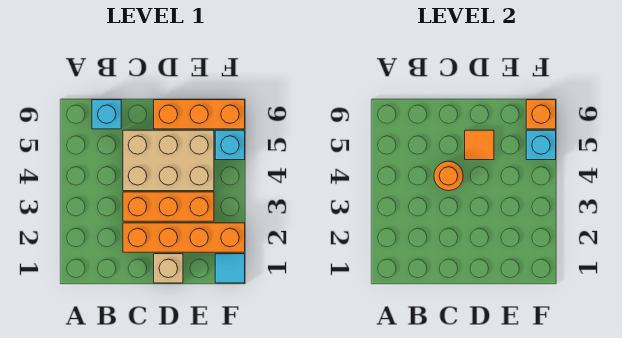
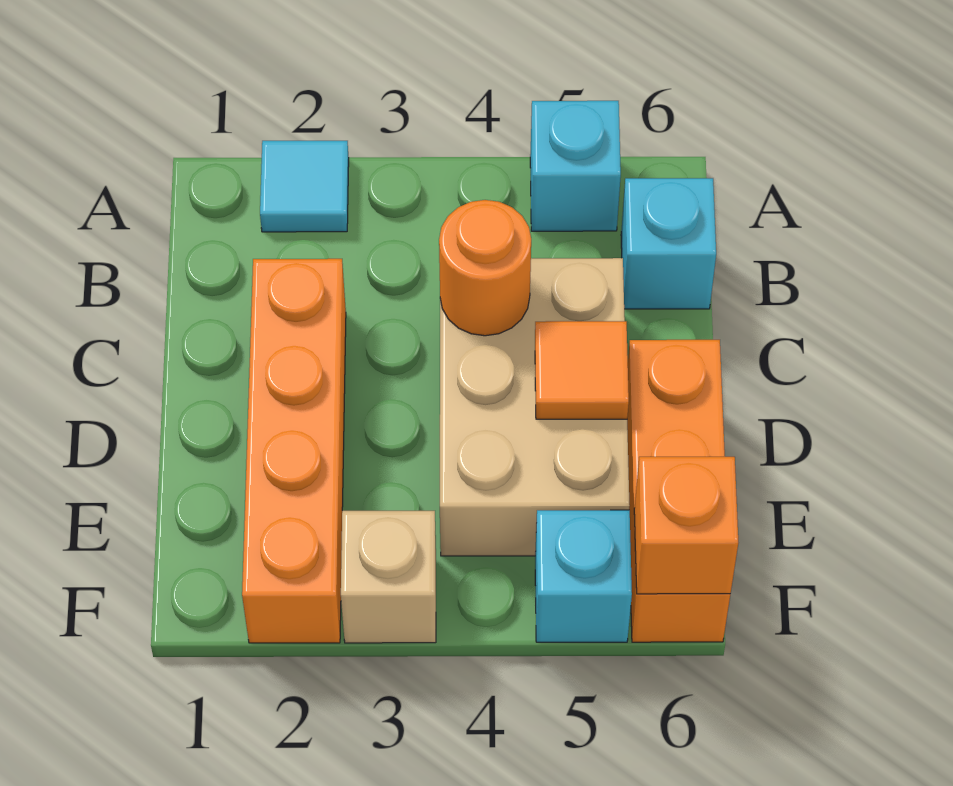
orange brick C3:E3 level 1 -> none
tan brick D1 level 1 -> tan brick F3 level 1
cyan tile F1 level 1 -> cyan tile A2 level 1
cyan brick F5 level 2 -> cyan brick A5 level 1

